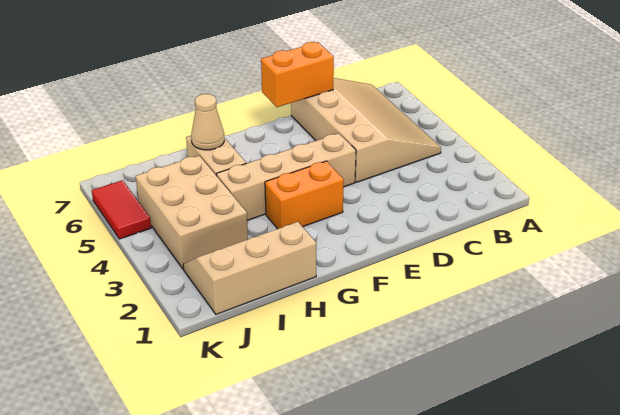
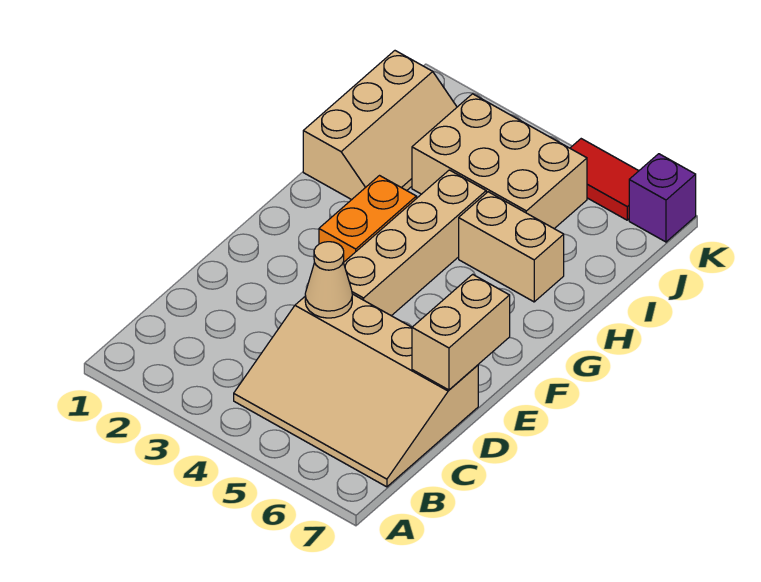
orange brick D7:E7 level 2 -> tan brick D7:E7 level 2
tan cone H6 level 2 -> tan cone D4 level 2
none -> purple brick K7 level 1

